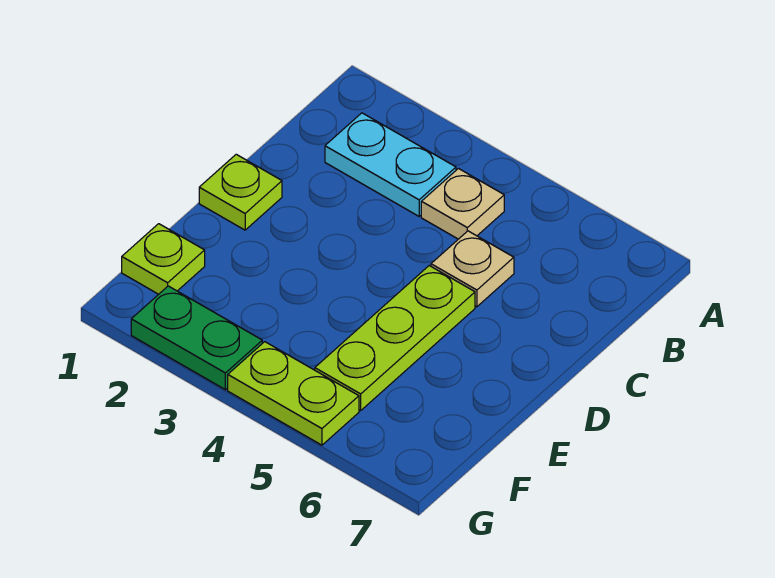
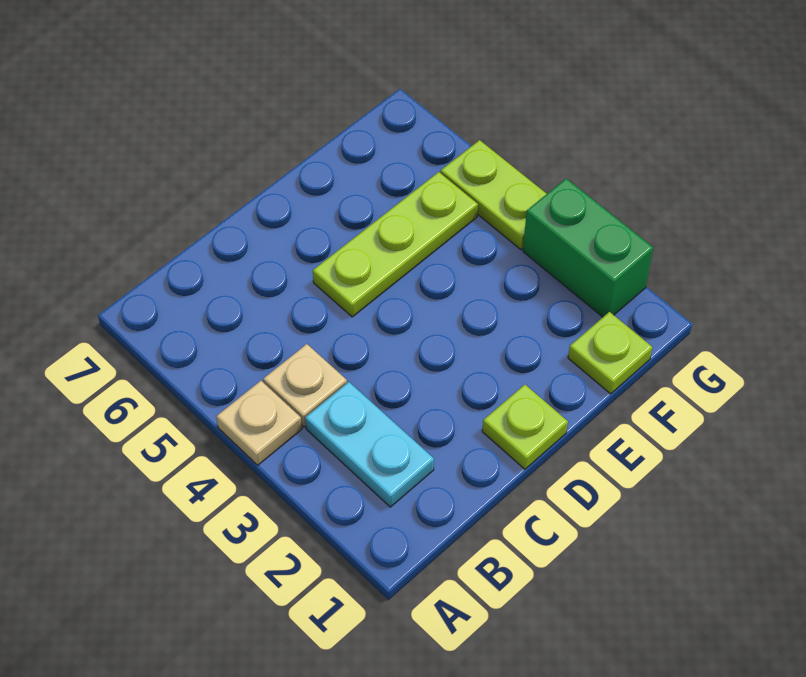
tan plate C5 level 1 -> tan plate A4 level 1
green plate G2:G3 level 1 -> green brick G2:G3 level 1

